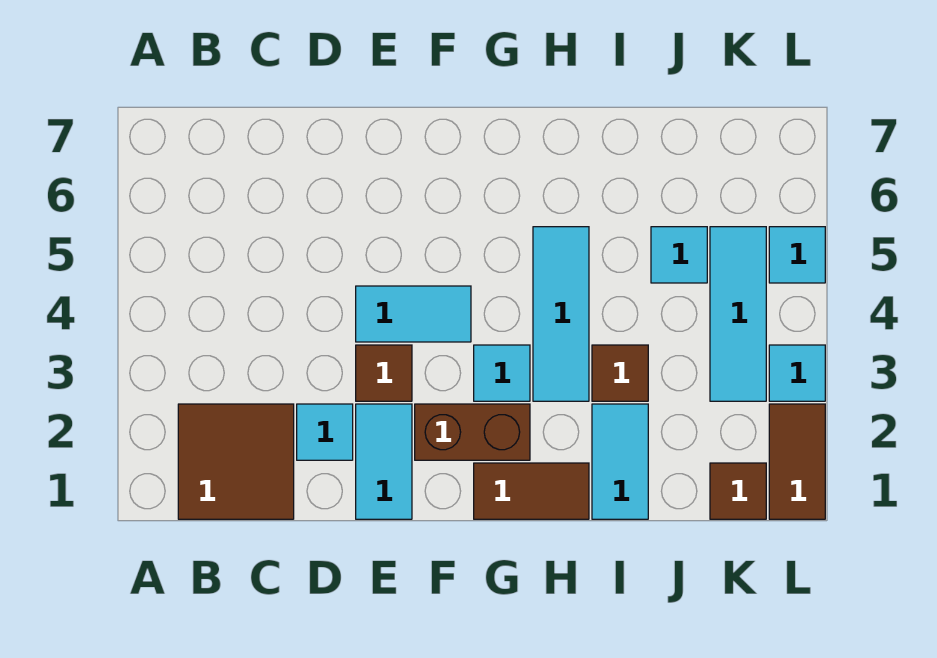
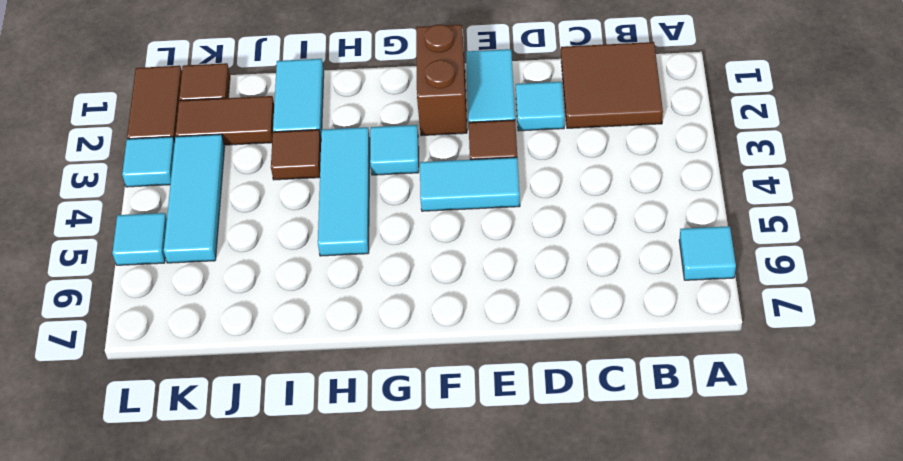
brown brick F2:G2 level 1 -> brown brick F1:F2 level 1
brown tile G1:H1 level 1 -> brown tile J2:K2 level 1
cyan tile J5 level 1 -> cyan tile A6 level 1

